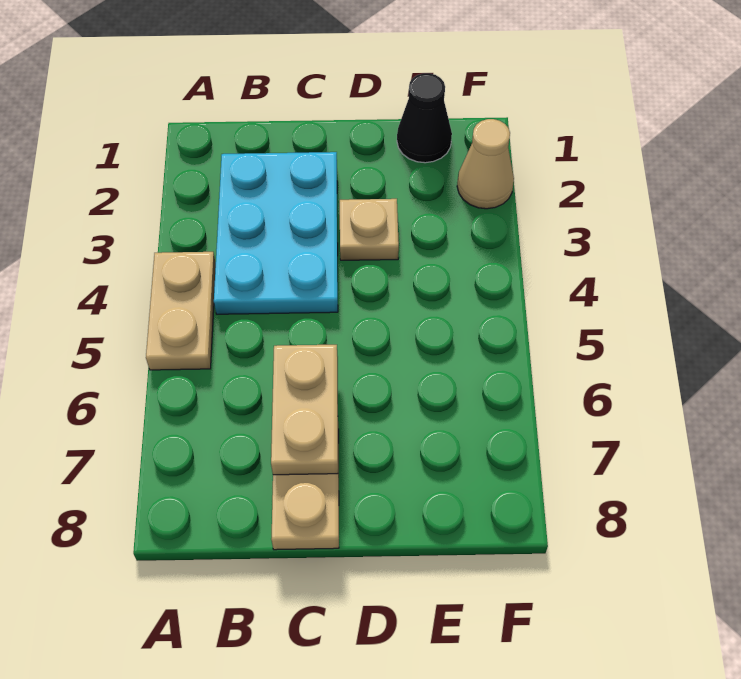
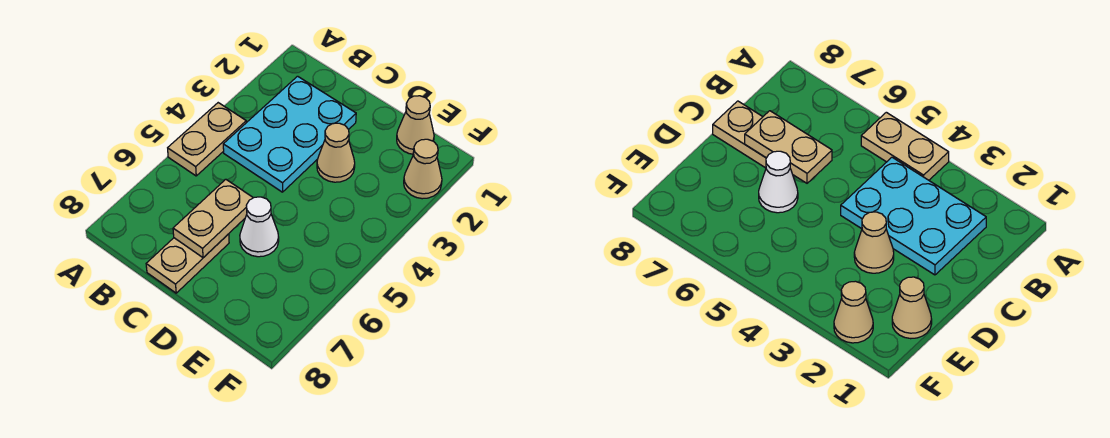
tan plate D3 level 1 -> tan cone D3 level 1
none -> white cone D6 level 1
black cone E1 level 1 -> tan cone E1 level 1

